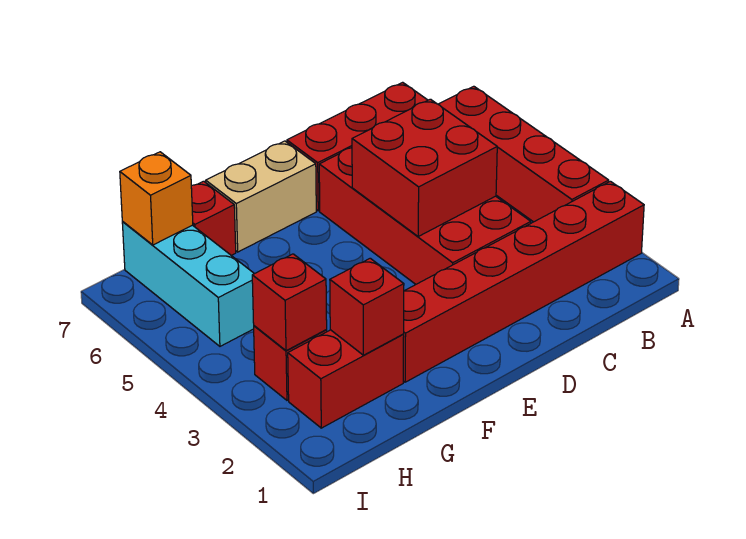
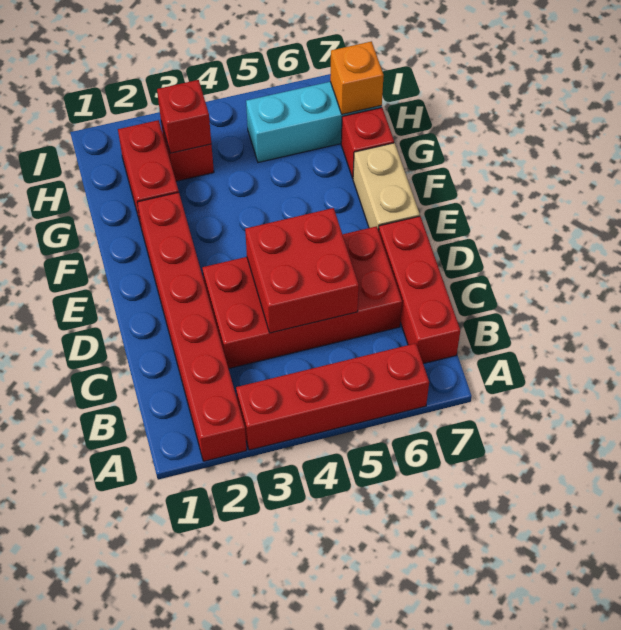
red brick G2 level 2 -> none

